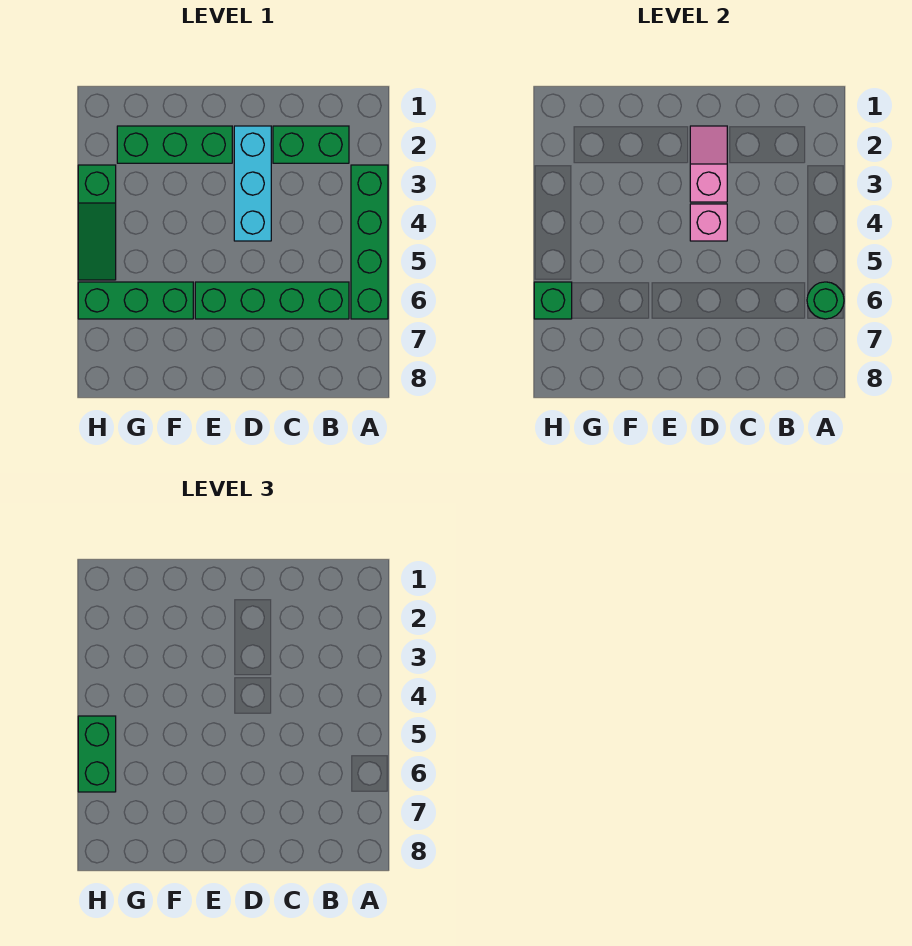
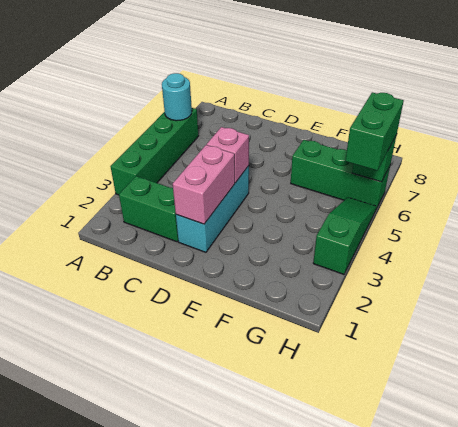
green round brick A6 level 2 -> cyan round brick A6 level 2
green brick B6:E6 level 1 -> none
pink slope D2:D3 level 2 top 3 -> pink brick D2:D3 level 2
green brick E2:G2 level 1 -> none

